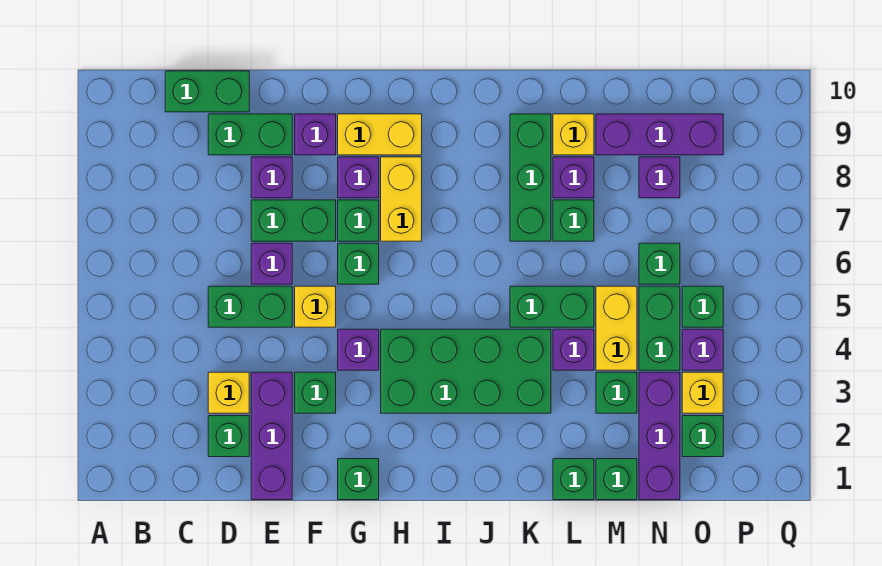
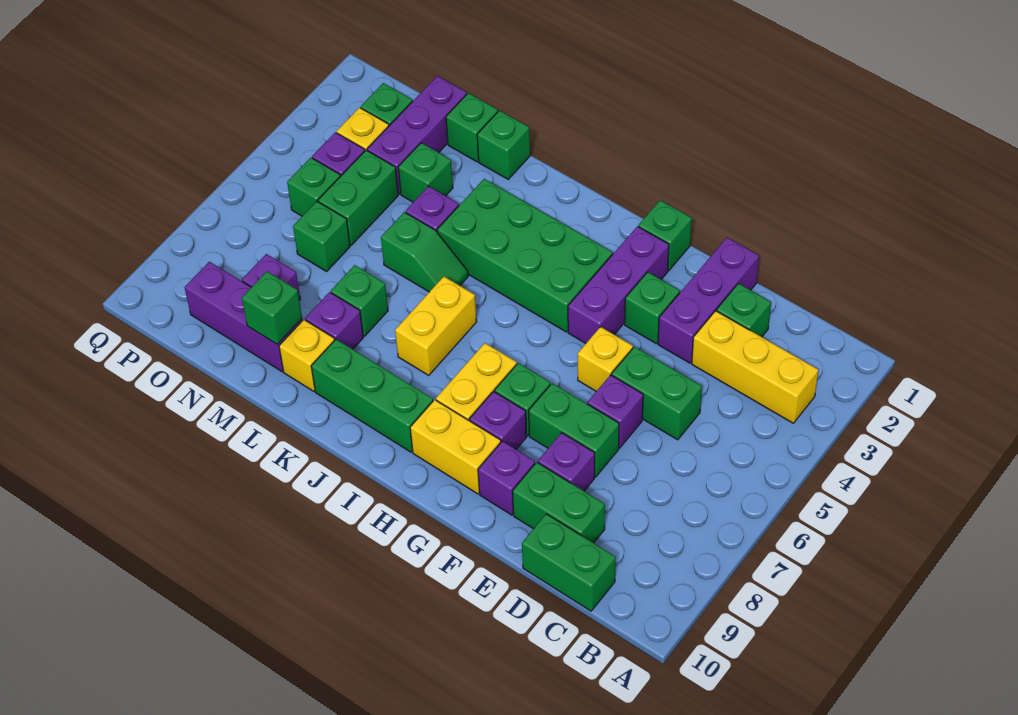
yellow brick D3 level 1 -> yellow brick B3:D3 level 1
purple brick G4 level 1 -> purple brick G2:G4 level 1
green brick G6 level 1 -> green brick M9 level 2
green brick K5:L5 level 1 -> green slope K5:L5 level 1 top L
green brick K7:K9 level 1 -> green brick I9:K9 level 1
yellow brick M4:M5 level 1 -> yellow brick J6:J7 level 1

